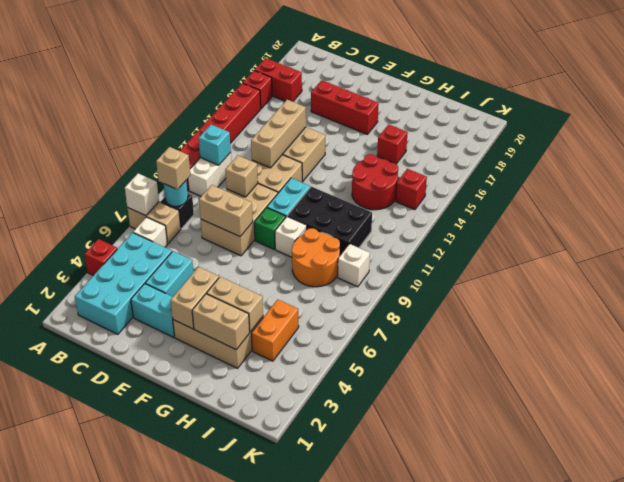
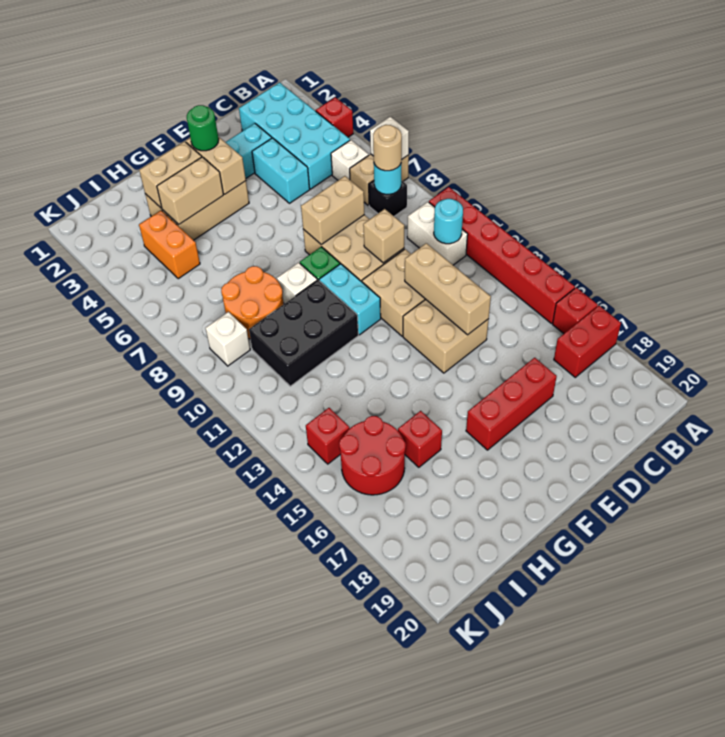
tan brick B8 level 3 -> tan round brick B8 level 3
cyan brick B11 level 2 -> cyan round brick B11 level 2
none -> green round brick F3 level 3
red round brick H13:I14 level 1 -> red round brick I15:J16 level 1

